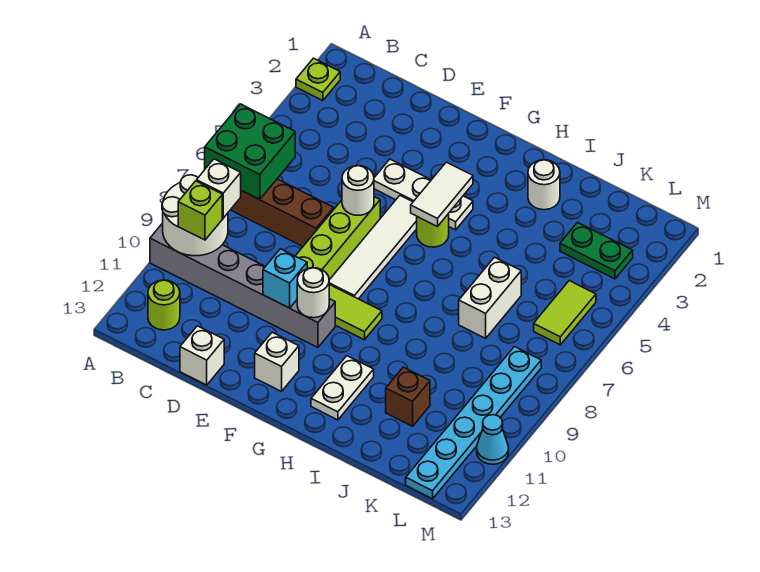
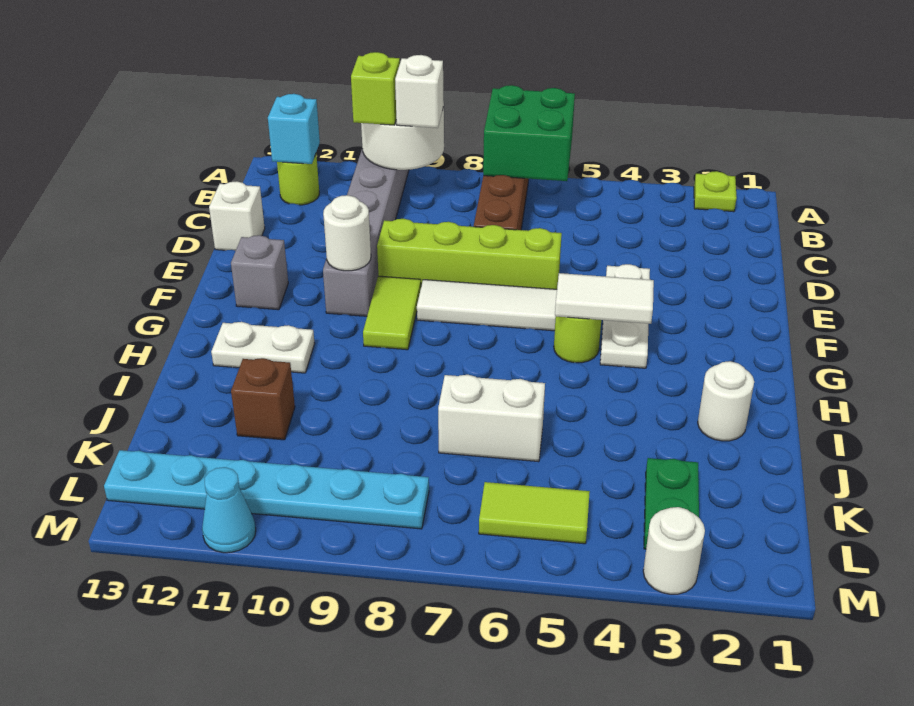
white round brick E6 level 2 -> white round brick M3 level 1
cyan brick E10 level 2 -> cyan brick B12 level 2
white brick F12 level 1 -> grey brick F12 level 1

